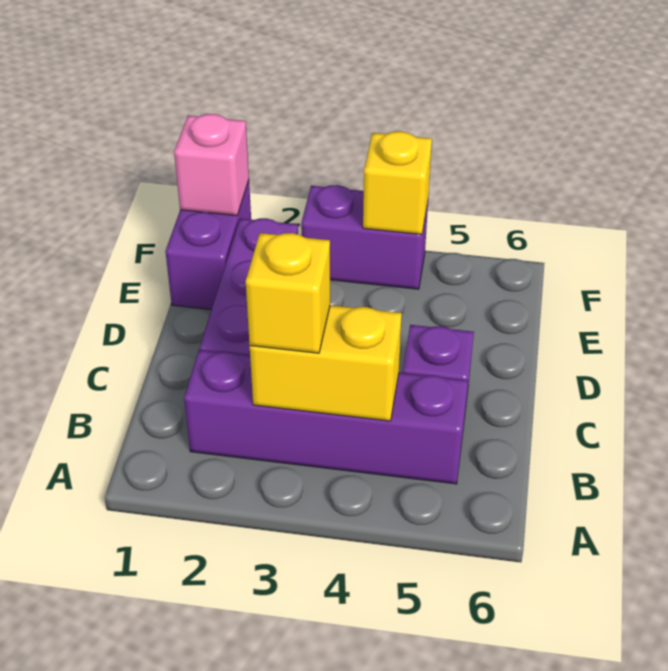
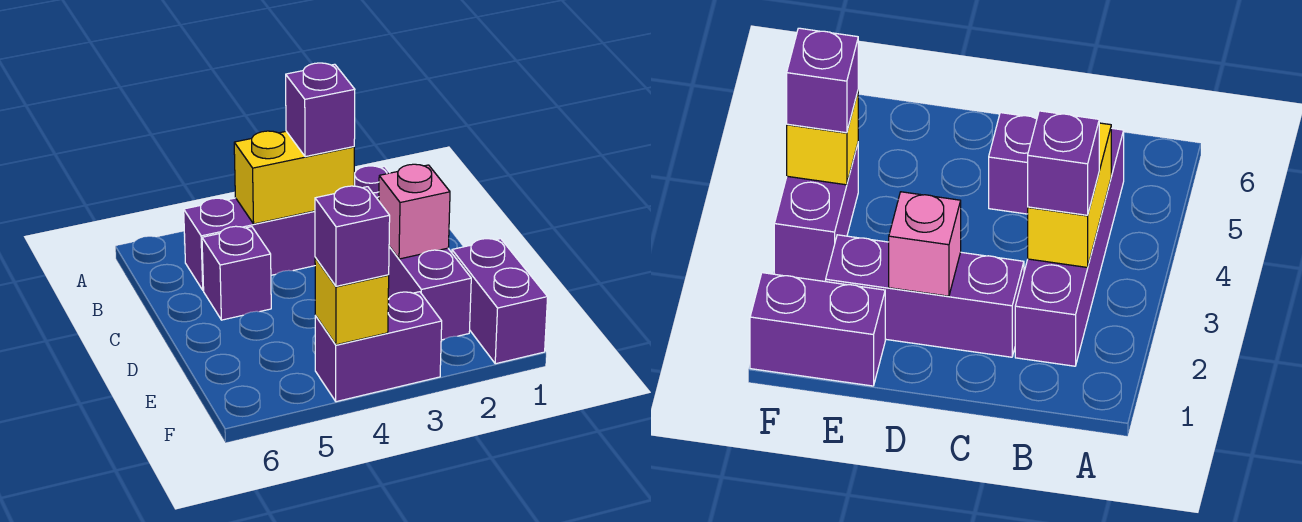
yellow brick B3 level 3 -> purple brick B3 level 3
pink brick F1 level 2 -> pink brick D2 level 2
none -> purple brick F4 level 3

